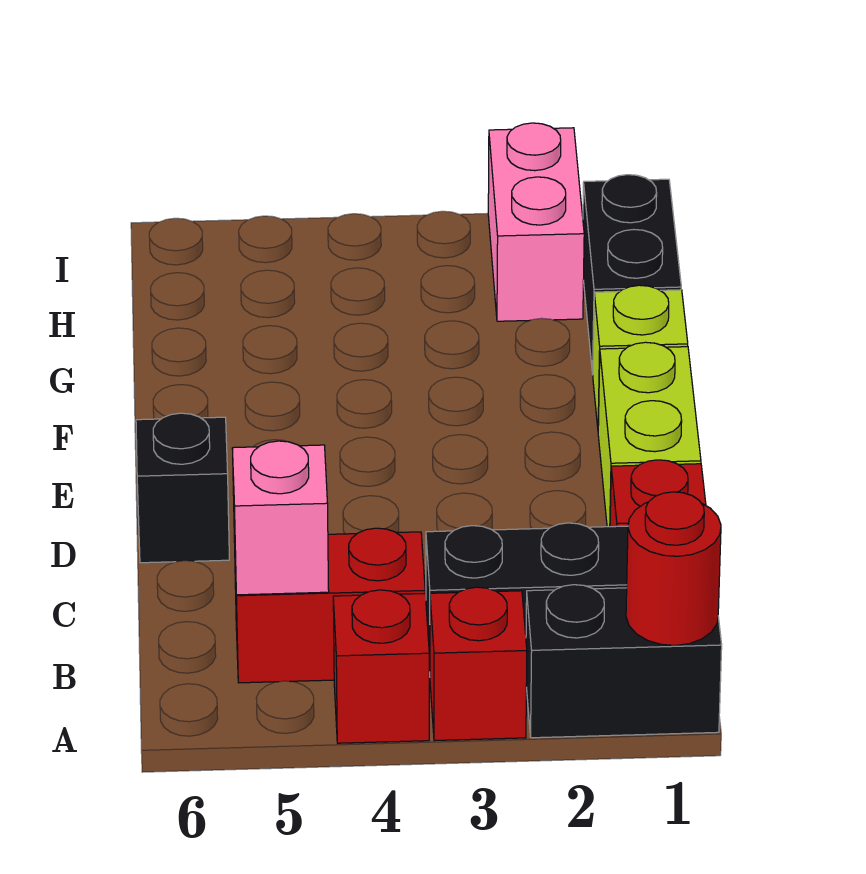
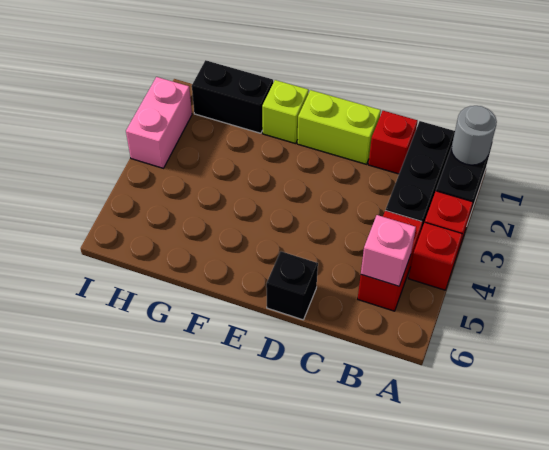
red round brick A1 level 2 -> grey round brick A1 level 2
pink brick H2:I2 level 1 -> pink brick I2:I3 level 1

